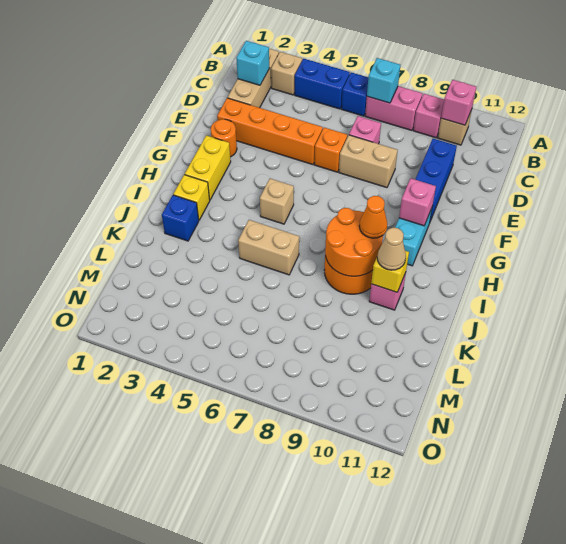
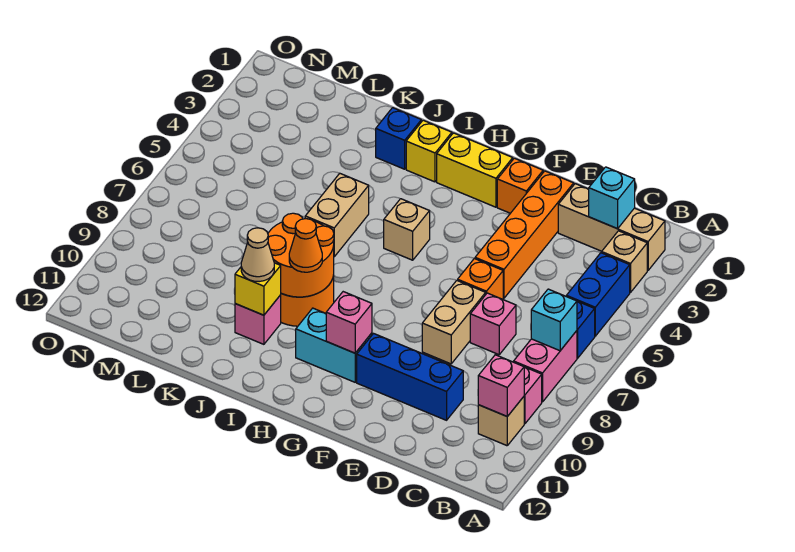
orange round brick F2 level 1 -> orange brick F2 level 1

